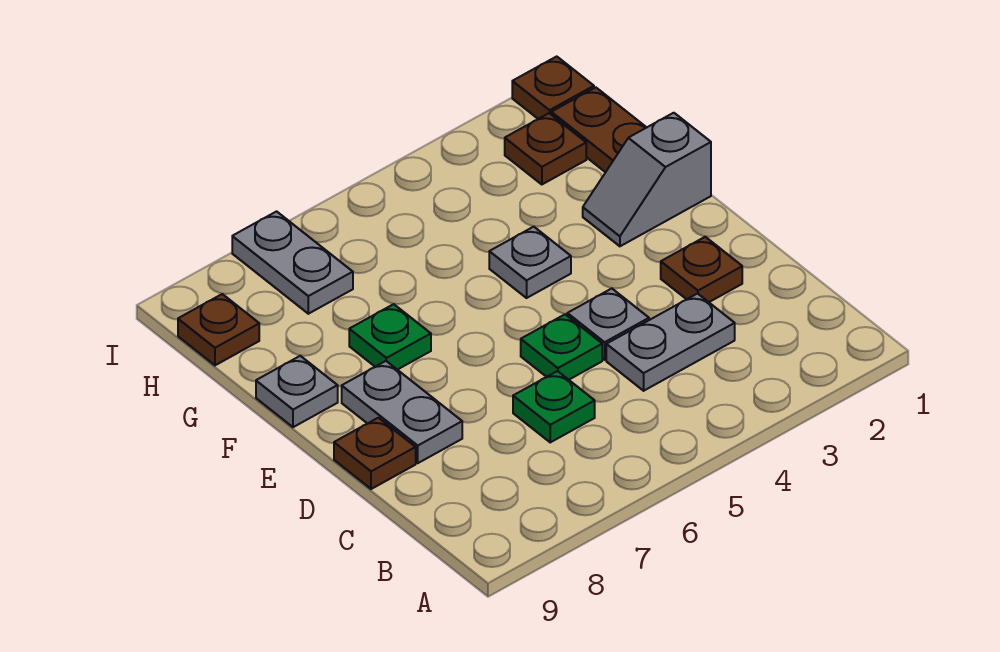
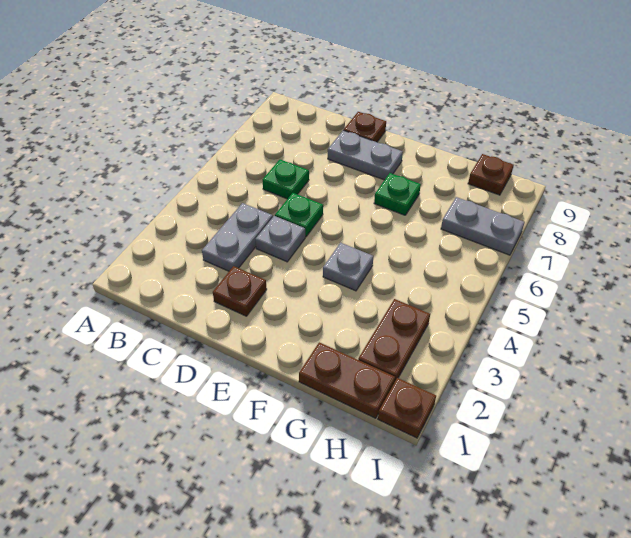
grey slope F1:F2 level 1 top 1 -> none
grey plate F9 level 1 -> none
brown plate H2 level 1 -> brown plate H2:H3 level 1

